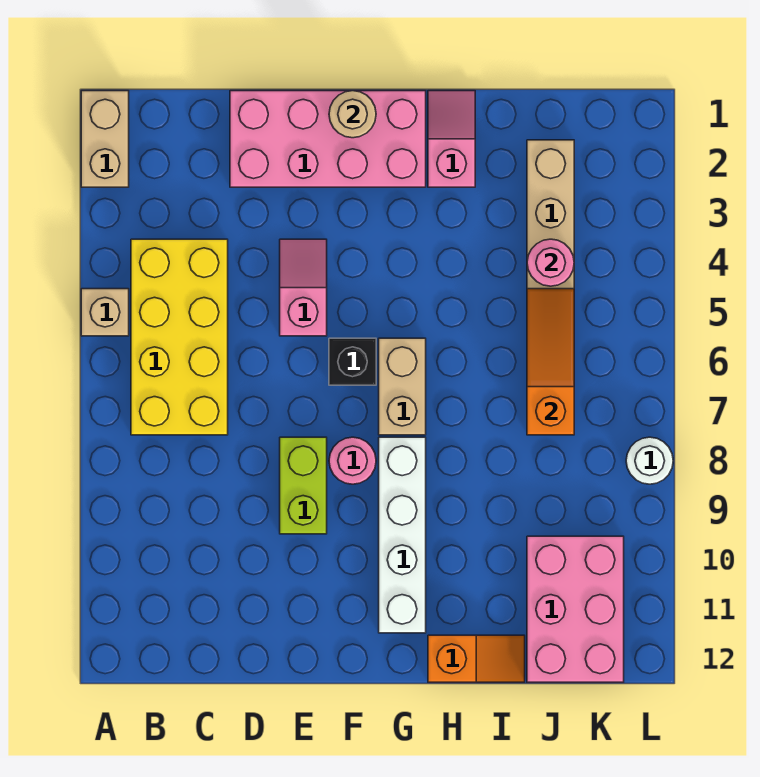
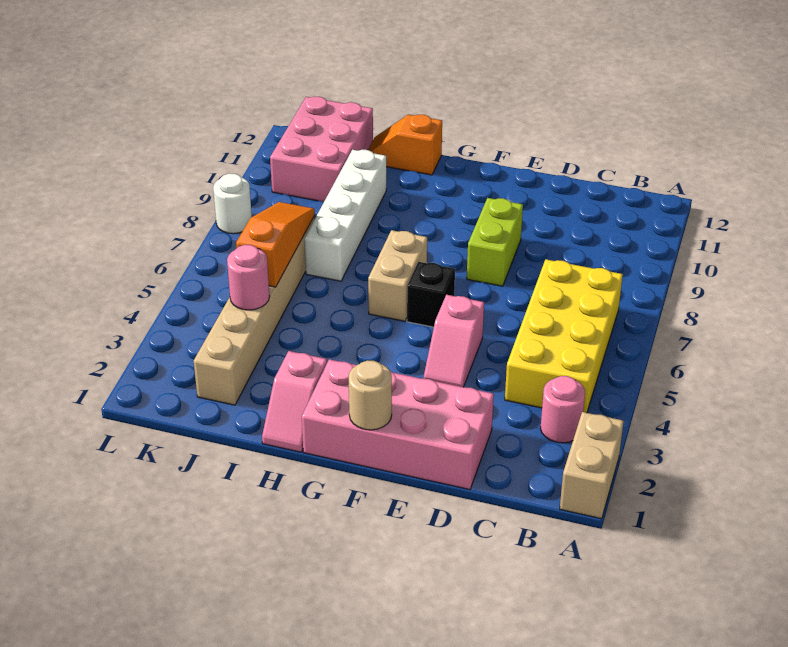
tan brick A5 level 1 -> none
pink round brick F8 level 1 -> pink round brick B3 level 1
white brick G8:G11 level 1 -> white brick I7:I10 level 1
orange slope J5:J7 level 2 top 7 -> orange slope J5:J7 level 2 top 5

